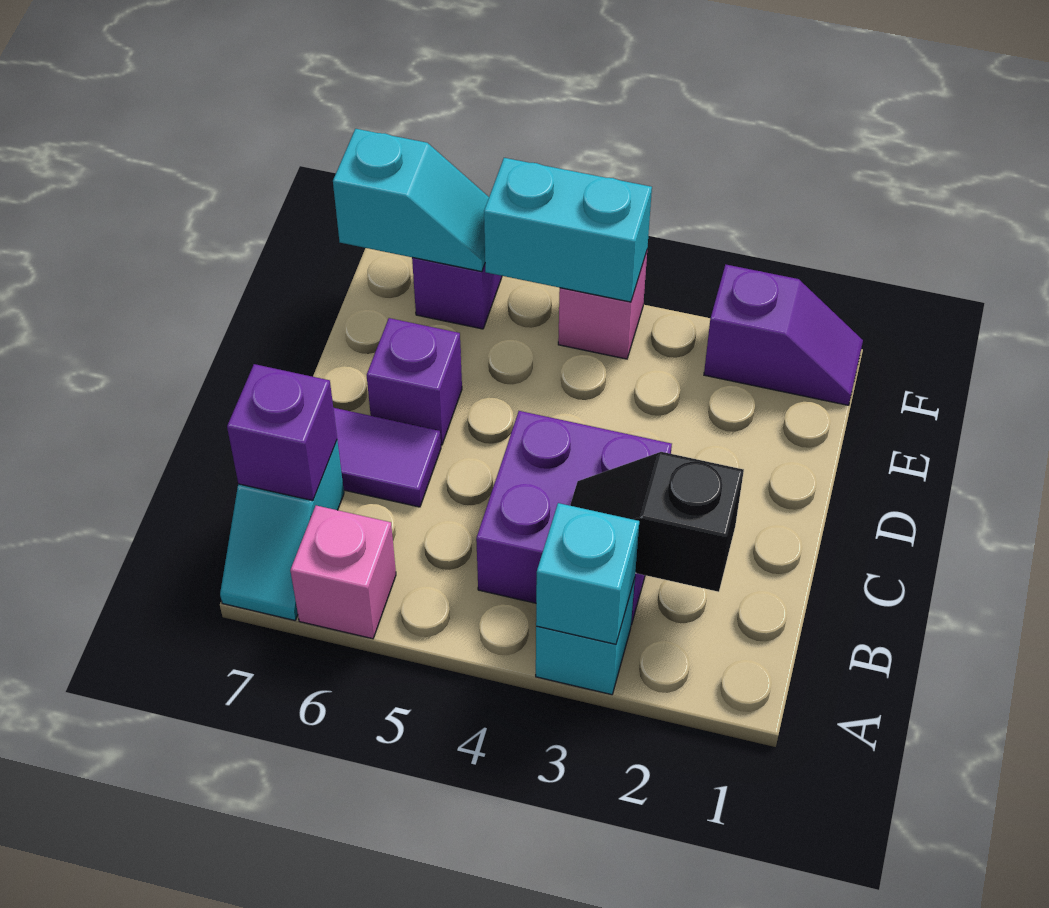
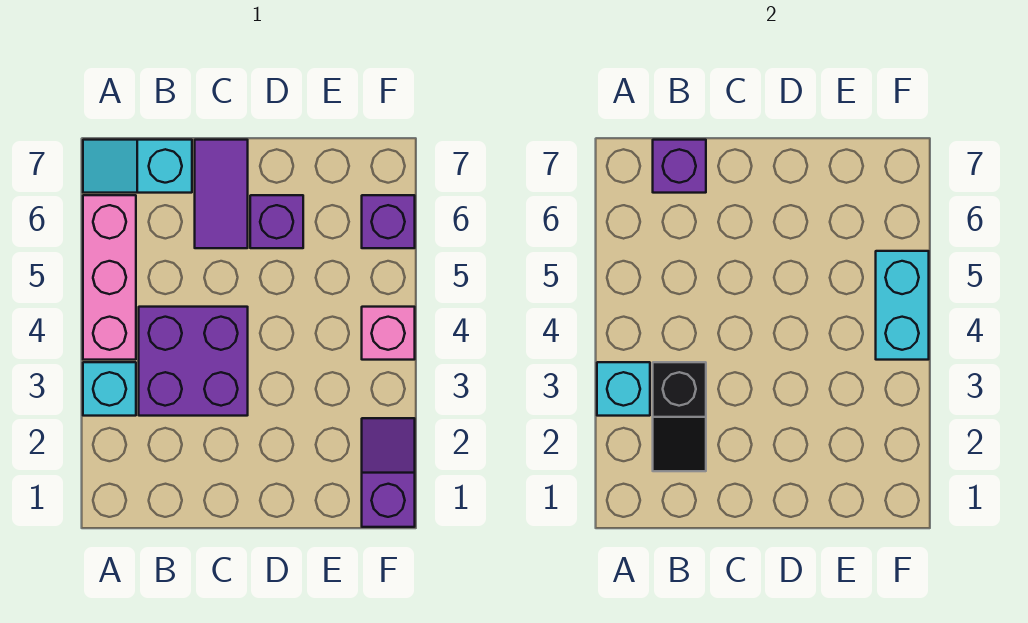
pink brick A6 level 1 -> pink brick A4:A6 level 1
black slope B2:B3 level 2 top 2 -> black slope B2:B3 level 2 top 3
purple slope F1:F2 level 1 top 2 -> purple slope F1:F2 level 1 top 1
cyan slope F6:F7 level 2 top 7 -> none

